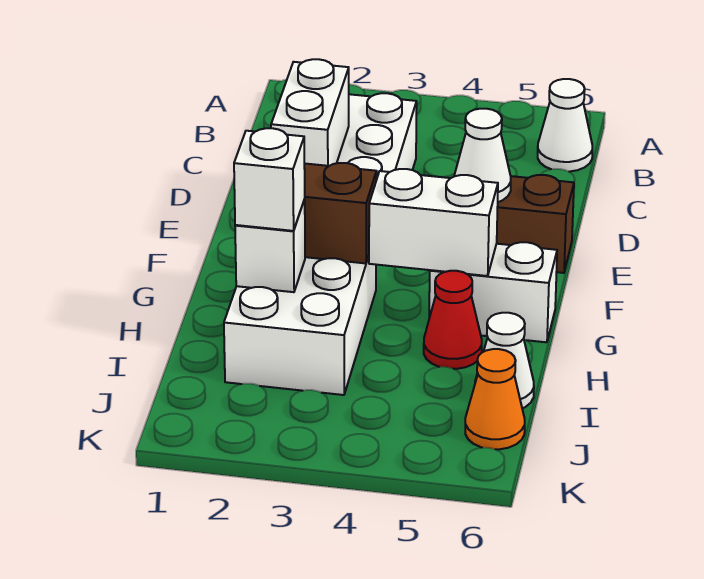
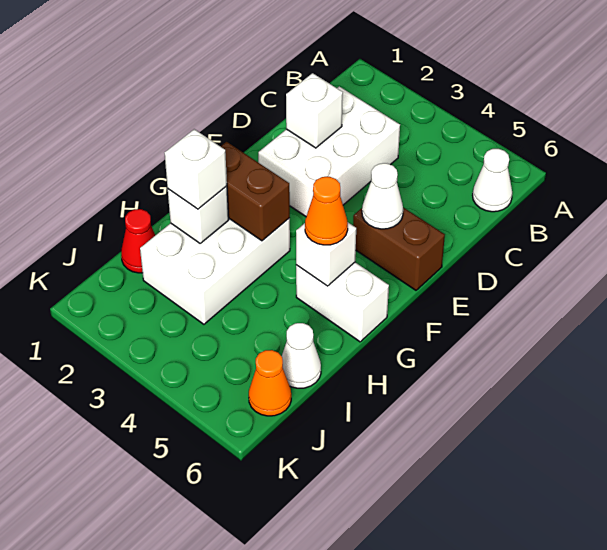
white brick D2:E2 level 2 -> white brick D2 level 2
white brick G4:G5 level 2 -> white brick G5 level 2
none -> orange cone G5 level 3
red cone H5 level 1 -> red cone I1 level 1

